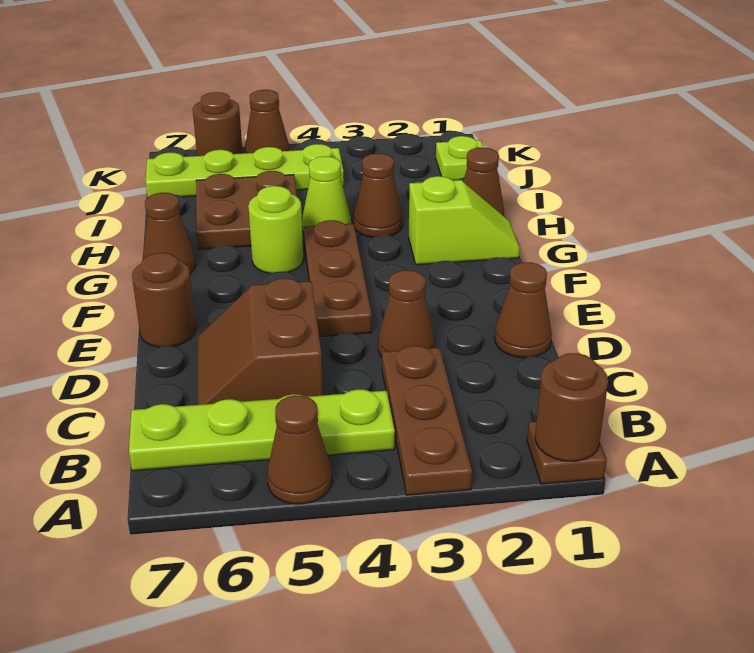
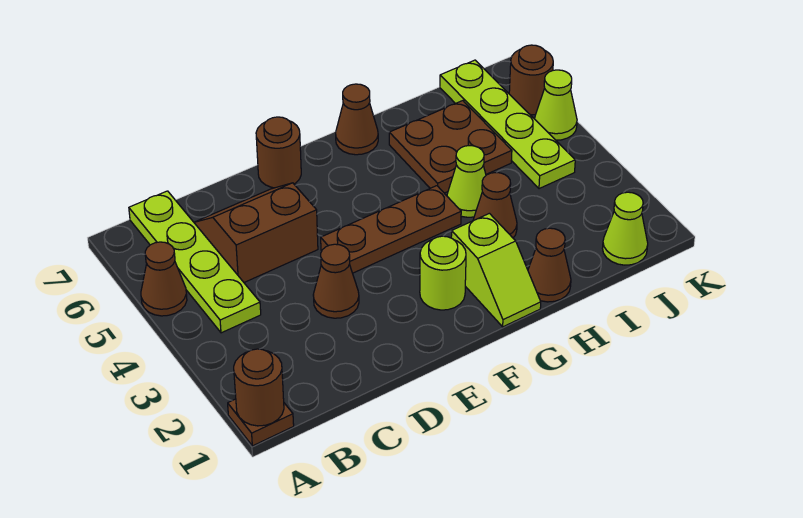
brown plate A3:C3 level 1 -> none
brown cone D1 level 1 -> none
lime round brick G5 level 1 -> lime round brick F2 level 1
lime plate J1 level 1 -> lime cone J1 level 1
brown cone K5 level 1 -> lime cone K5 level 1

